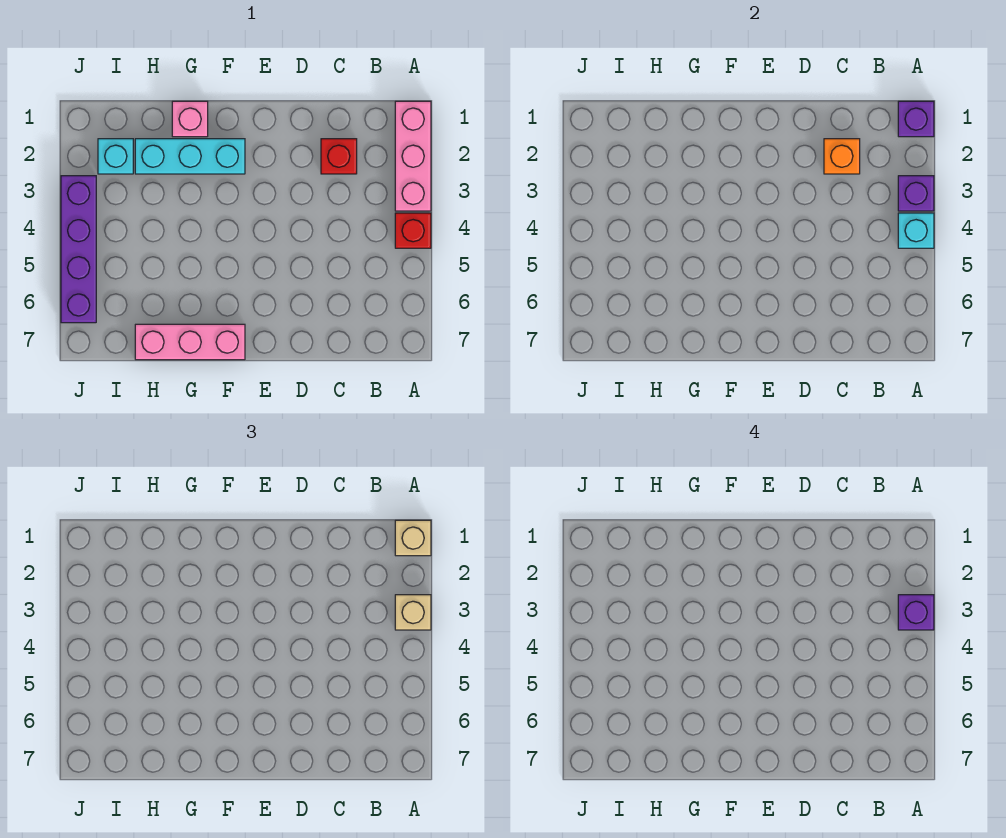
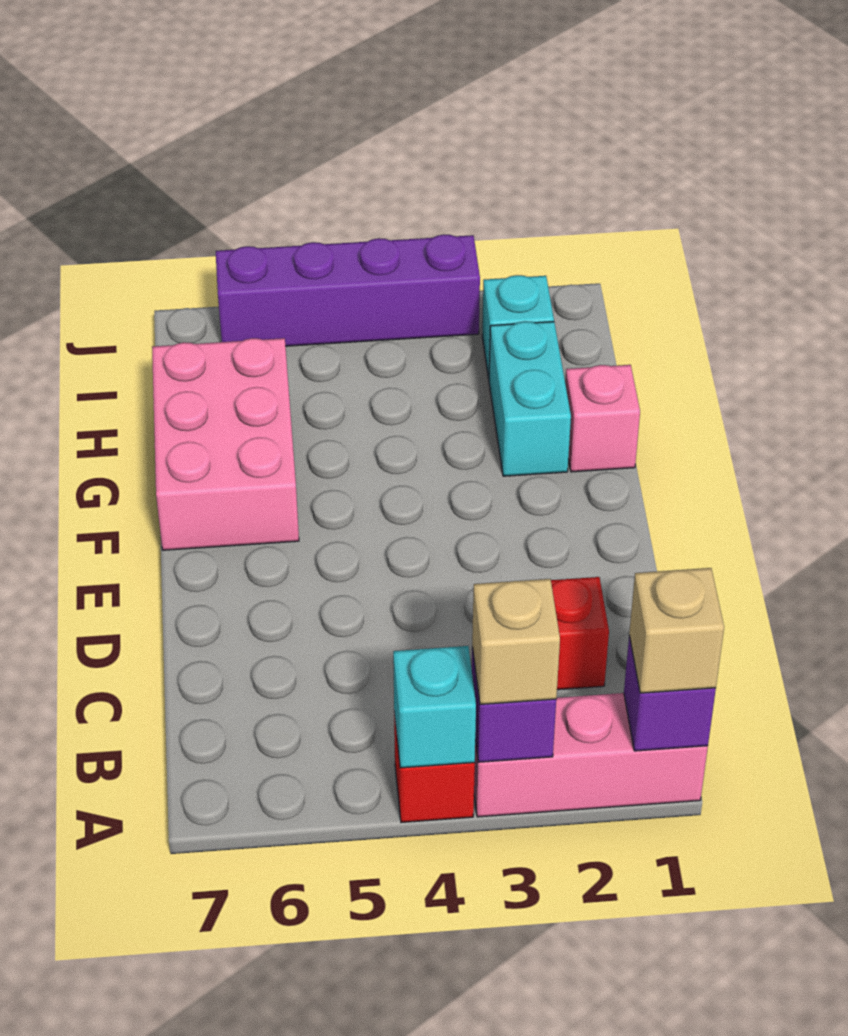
purple brick A3 level 4 -> none
orange brick C2 level 2 -> none
cyan brick F2:H2 level 1 -> cyan brick G2:H2 level 1
pink brick F7:H7 level 1 -> pink brick F6:H7 level 1

